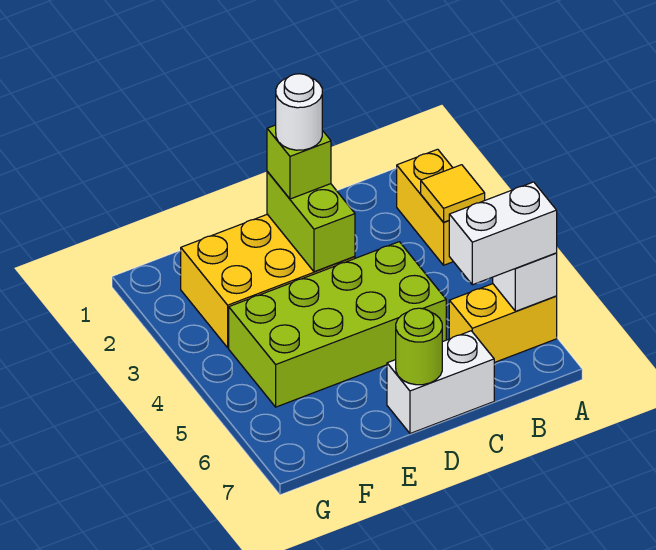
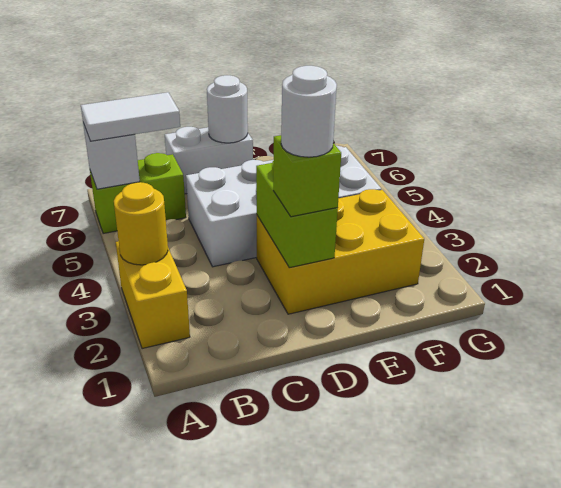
yellow tile A3 level 2 -> yellow round brick A3 level 2
yellow brick A6:B6 level 1 -> lime brick A6:B6 level 1
white brick A6:B6 level 3 -> white tile A6:B6 level 3
lime brick C4:F5 level 1 -> white brick C4:F5 level 1
lime round brick D7 level 2 -> white round brick D7 level 2

